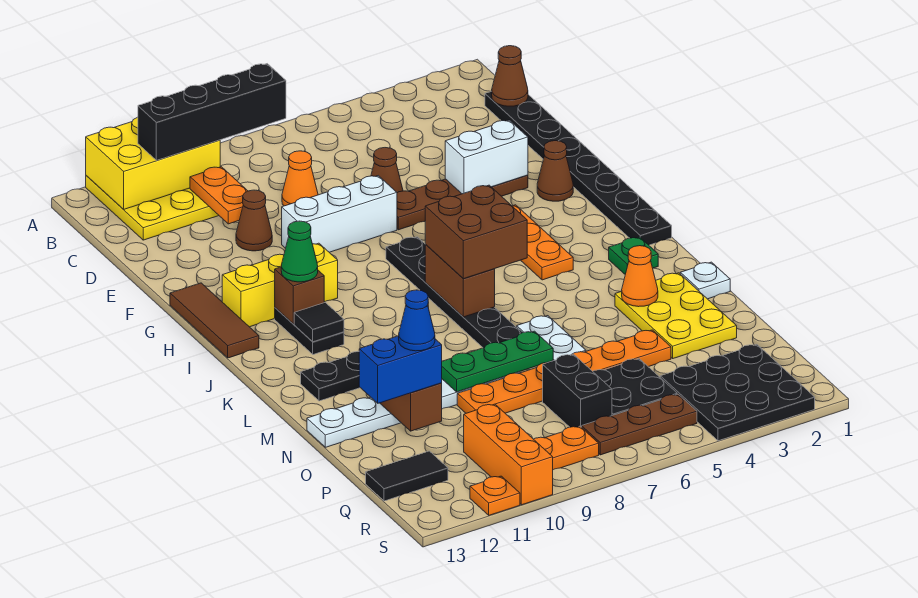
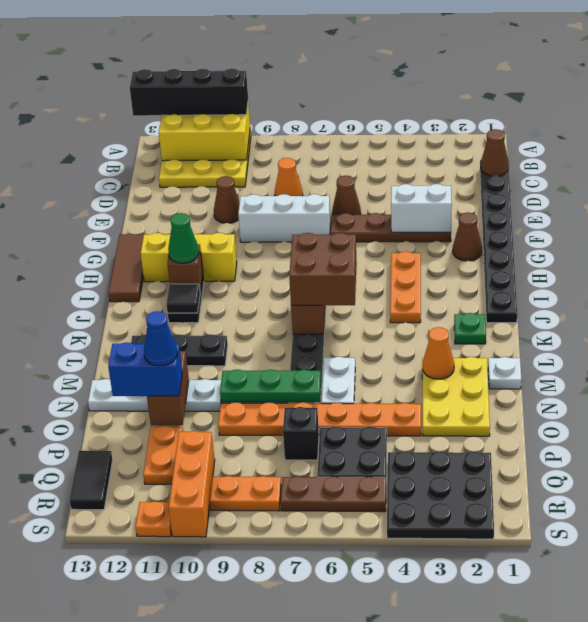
black brick B8:B11 level 3 -> black brick A10:A13 level 3
orange plate C10:D10 level 2 -> orange plate P11:Q11 level 1
black brick P7:Q7 level 1 -> black brick P7 level 1
black tile Q12:Q13 level 1 -> black tile Q13:R13 level 1

